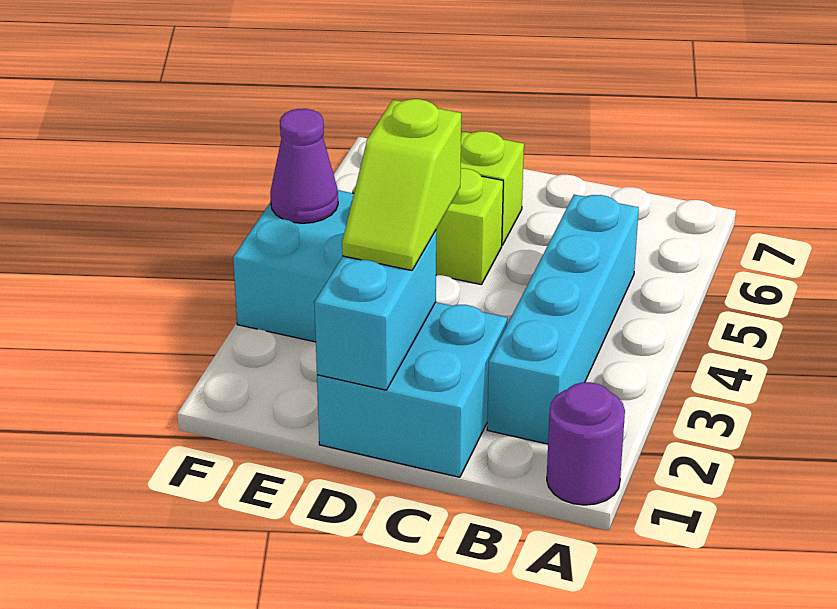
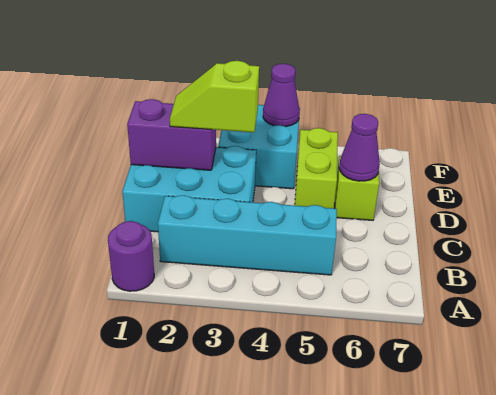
cyan brick C1:D2 level 1 -> cyan brick C1:D3 level 1
cyan brick D1:D2 level 2 -> purple brick D1:D2 level 2
none -> purple cone D6 level 2

